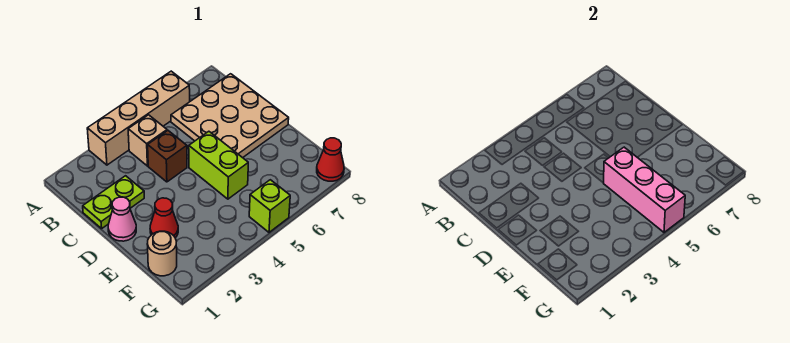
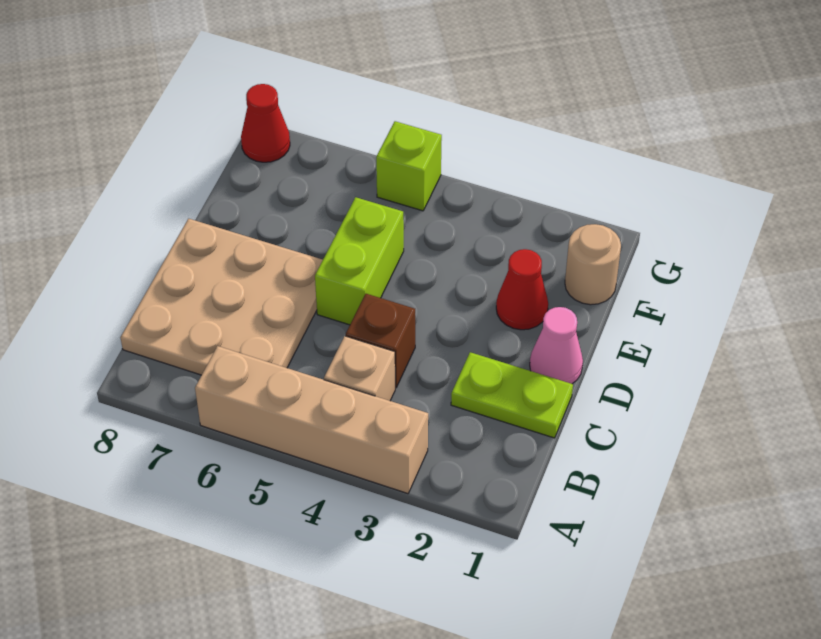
pink brick E5:G5 level 2 -> none

